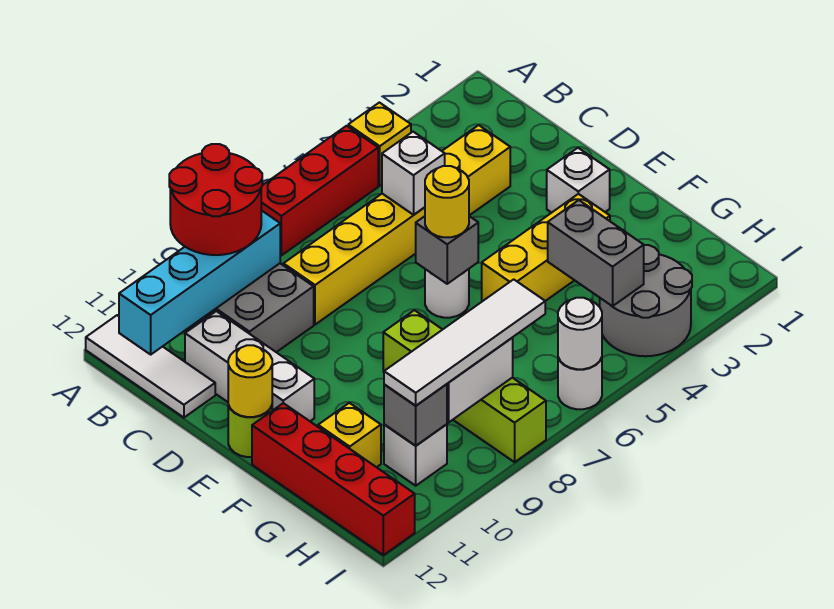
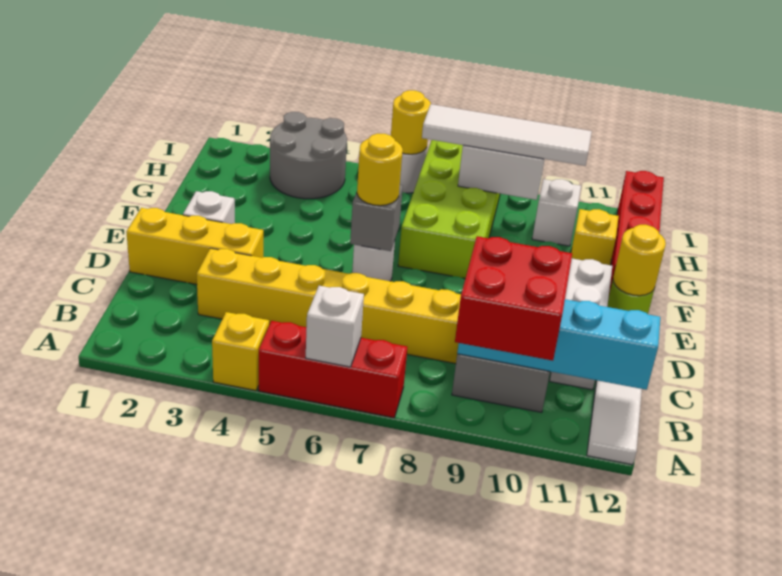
red round brick A9:B10 level 3 -> red brick A9:B10 level 3
white brick C5 level 2 -> white brick A6 level 2
yellow brick F3:F5 level 1 -> yellow brick D1:D3 level 1
lime brick F8:I8 level 1 -> lime brick F7:I8 level 1
grey brick G4:H4 level 2 -> none
grey brick H10 level 2 -> none
white round brick I6 level 2 -> yellow round brick I6 level 2

